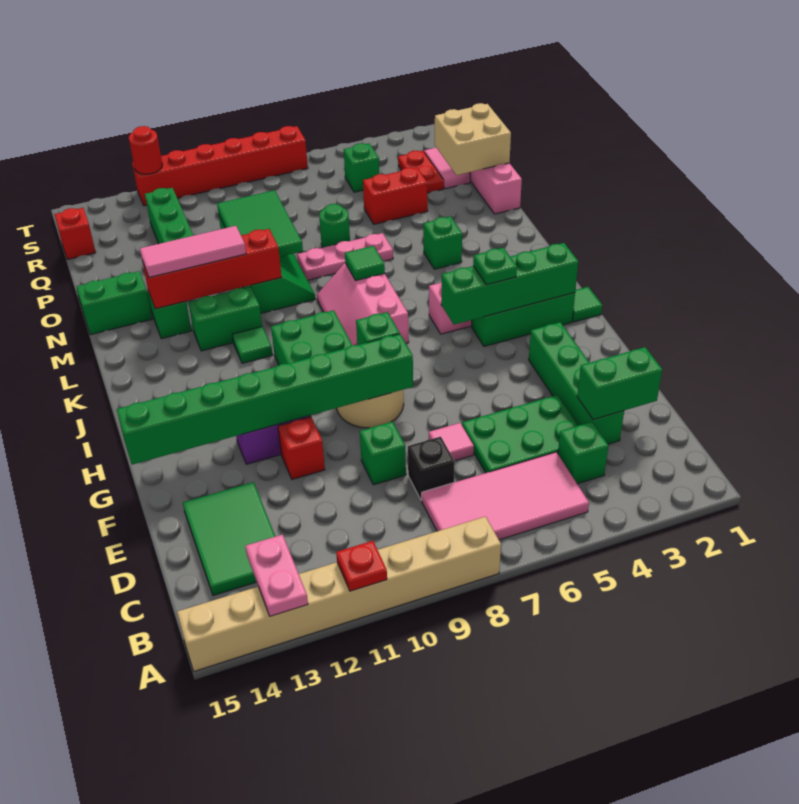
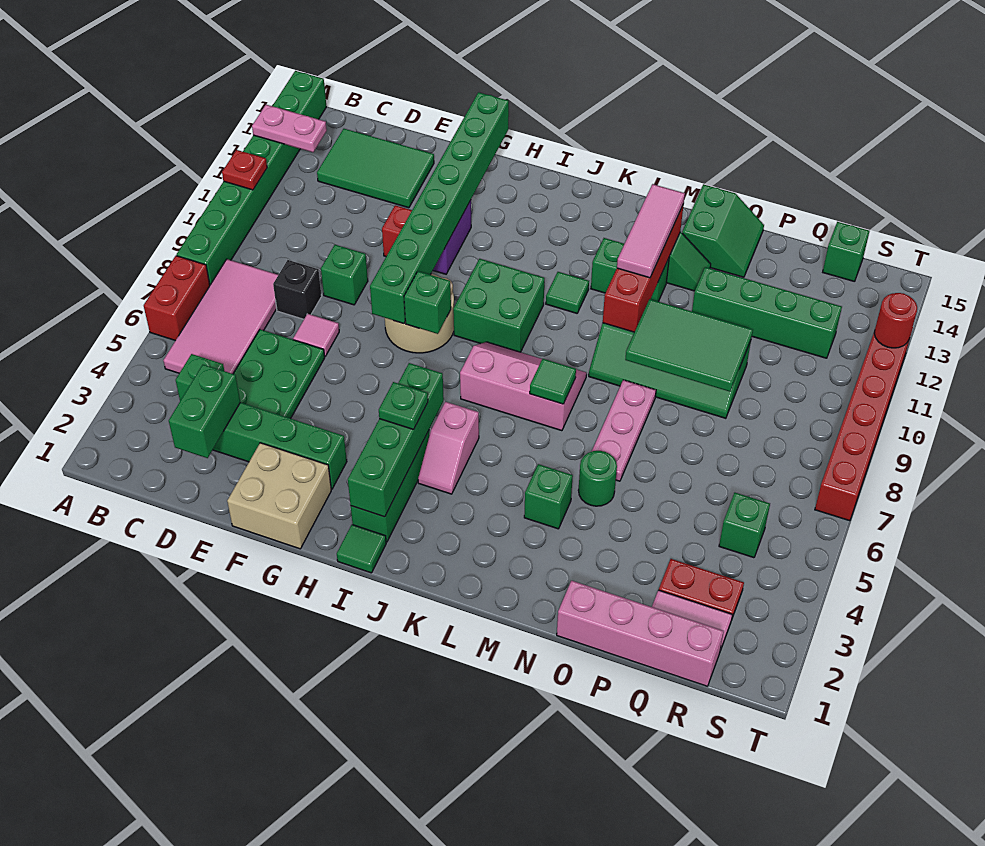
tan brick A8:A15 level 1 -> green brick A8:A15 level 1
green brick L11:L12 level 1 -> green brick L12:M12 level 1
green round brick O7 level 1 -> green round brick N5 level 1
tan brick P1:Q2 level 2 -> tan brick F1:G2 level 1
red brick P4:P5 level 1 -> red brick A6:A7 level 1
red brick R15 level 1 -> green brick R15 level 1

